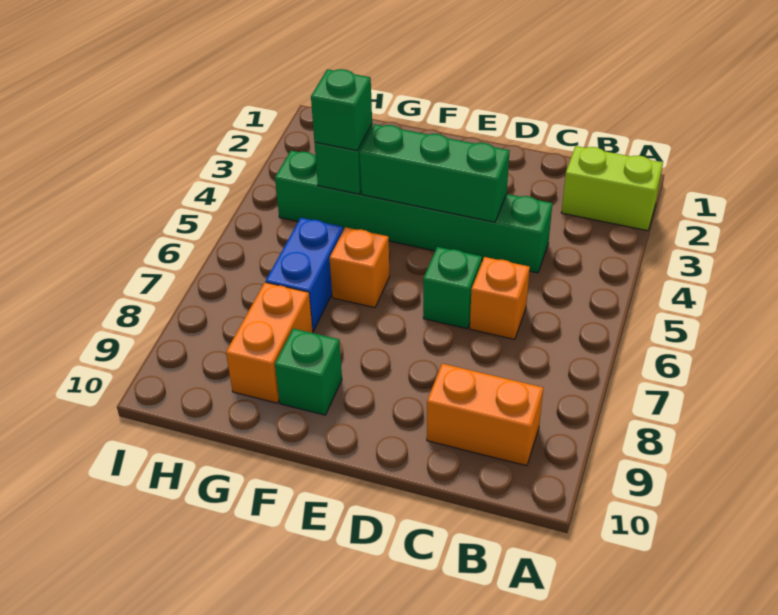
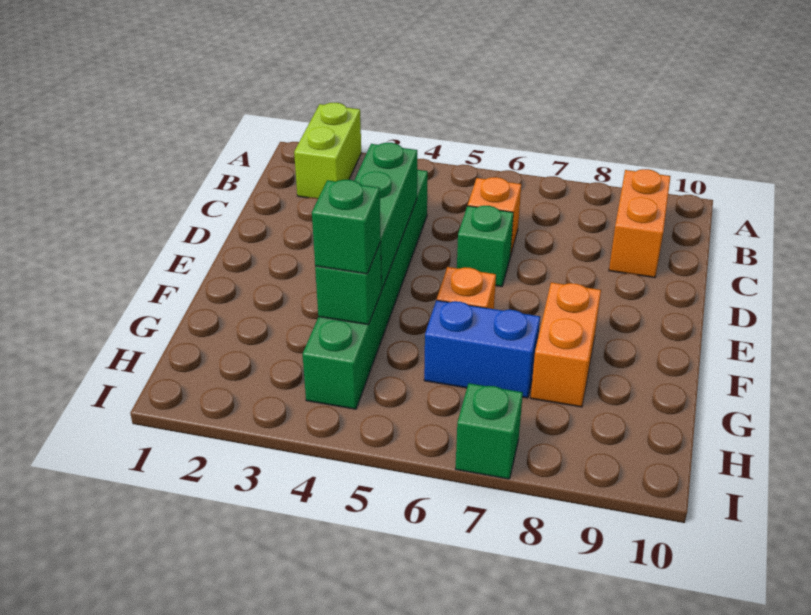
green brick F9 level 1 -> green brick I7 level 1
orange brick G8:G9 level 1 -> orange brick F8:G8 level 1

